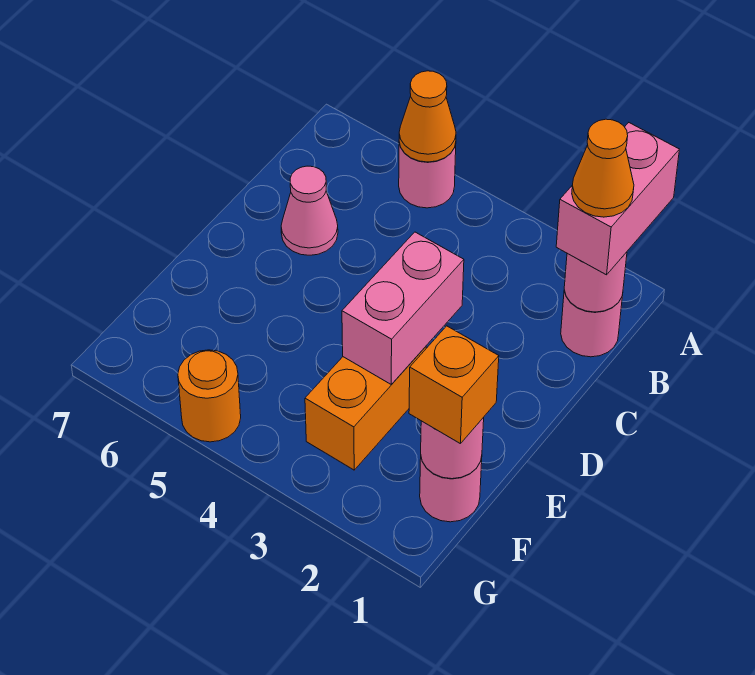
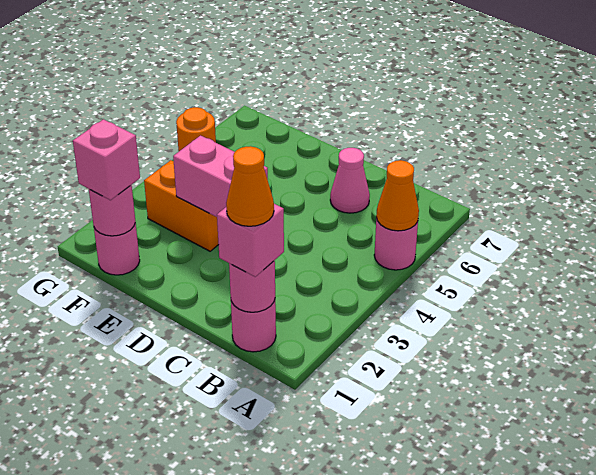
pink brick A1:B1 level 3 -> pink brick B1 level 3
orange brick F1 level 3 -> pink brick F1 level 3

